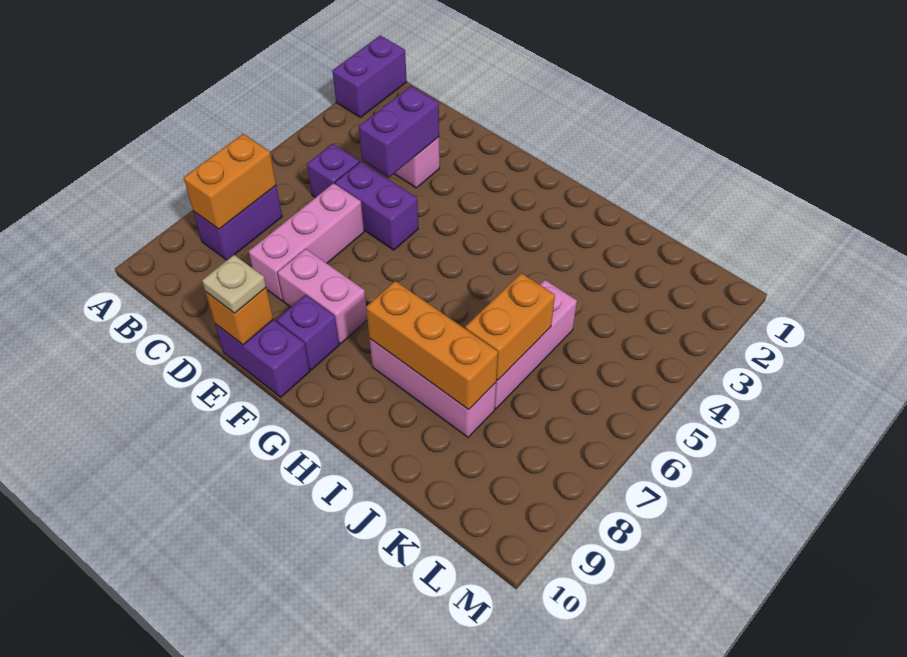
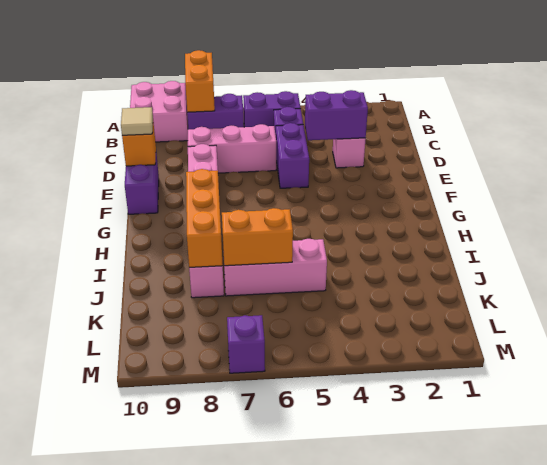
purple brick A1:A2 level 1 -> purple brick B5:B6 level 1
none -> pink brick A9:B10 level 1
orange brick B7:B8 level 2 -> orange brick A8:B8 level 2
tan plate E10 level 3 -> tan tile E10 level 3
purple brick F9 level 1 -> purple brick M7 level 1

